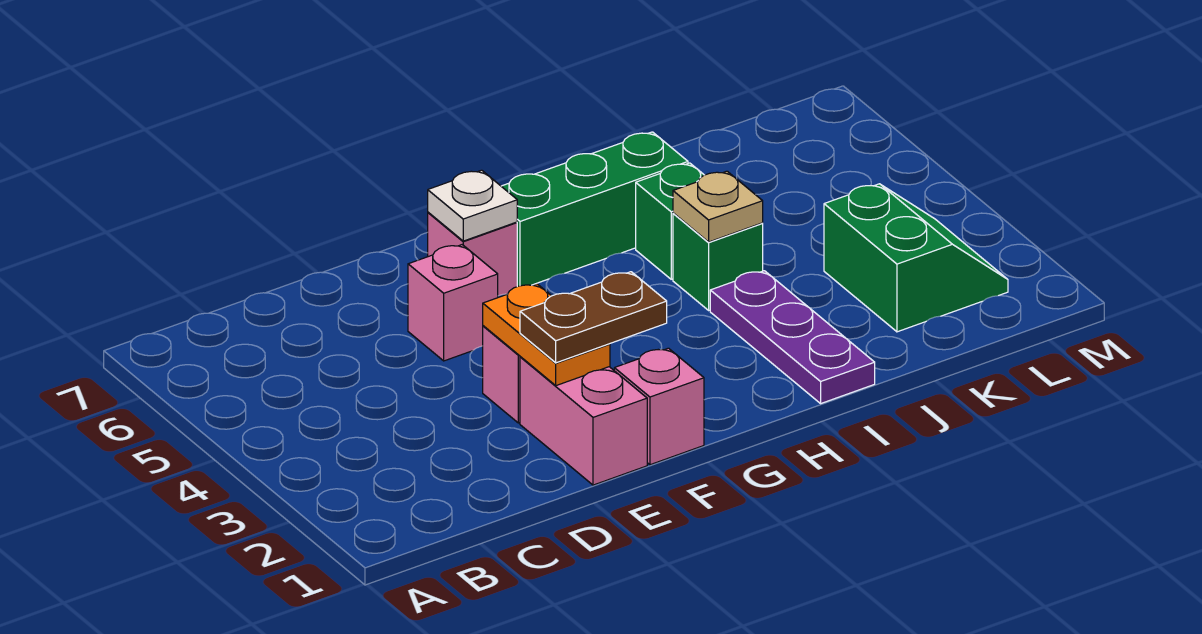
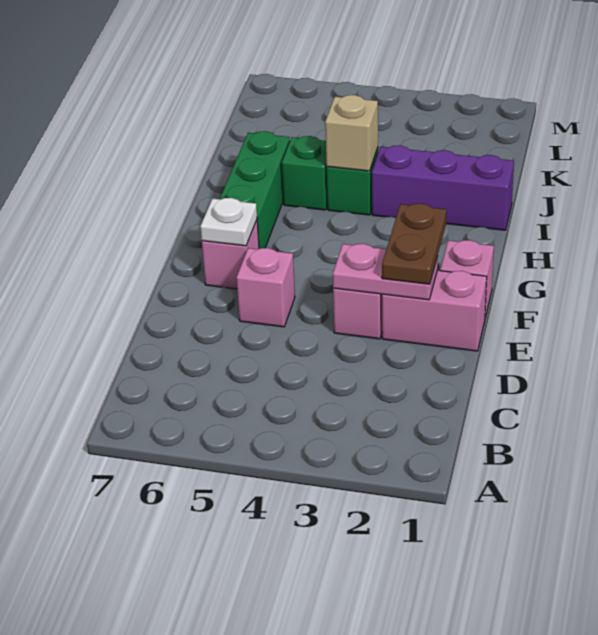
orange plate E2:E3 level 2 -> pink plate E2:E3 level 2
purple plate I1:I3 level 1 -> purple brick I1:I3 level 1
tan plate I4 level 2 -> tan brick I4 level 2
green slope K2:L3 level 1 top K -> none

